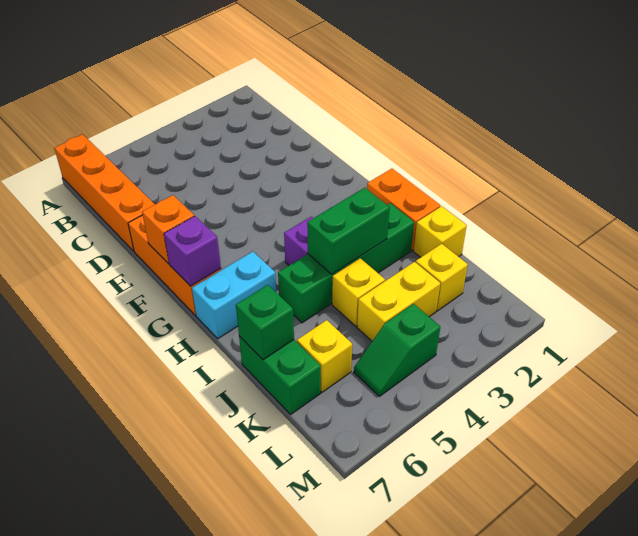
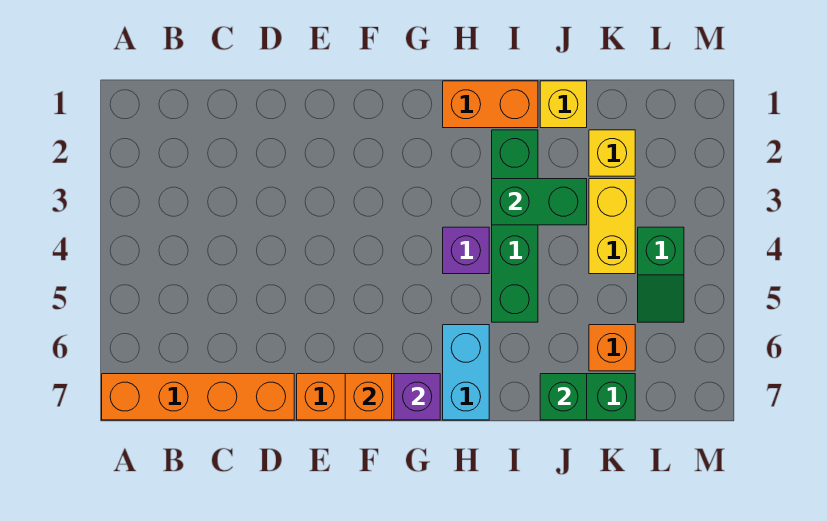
green brick I3:I4 level 2 -> green brick I3:J3 level 2
yellow brick J4 level 1 -> none
yellow brick K6 level 1 -> orange brick K6 level 1

